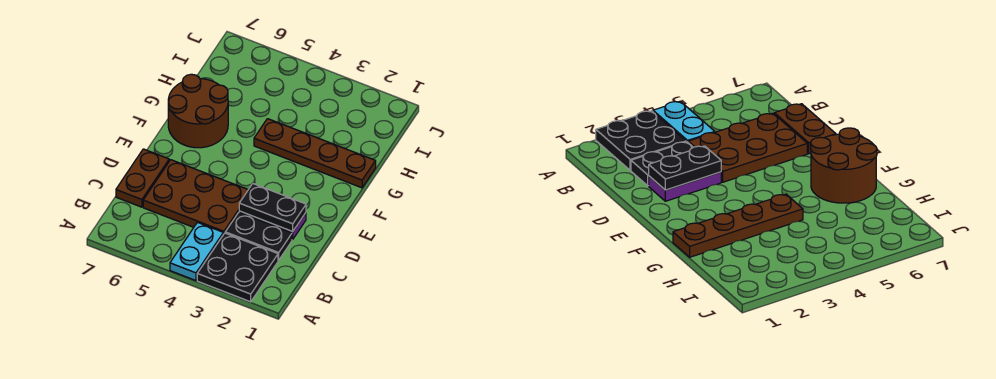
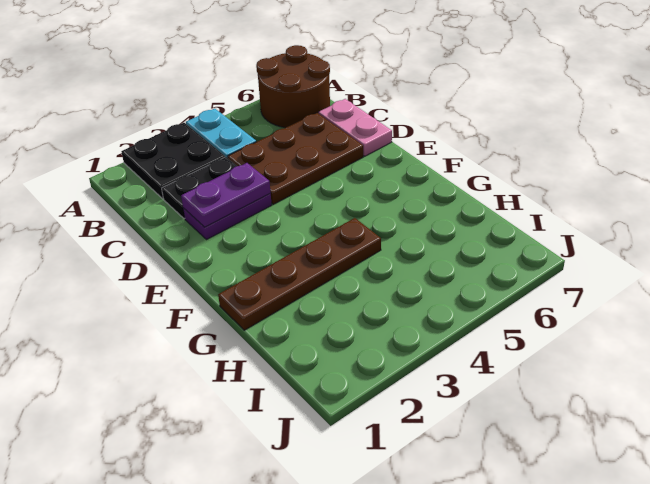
brown plate C7:D7 level 1 -> pink plate C7:D7 level 1
black plate D2:D3 level 2 -> purple plate D2:D3 level 2
brown round brick F6:G7 level 1 -> brown round brick A6:B7 level 1

